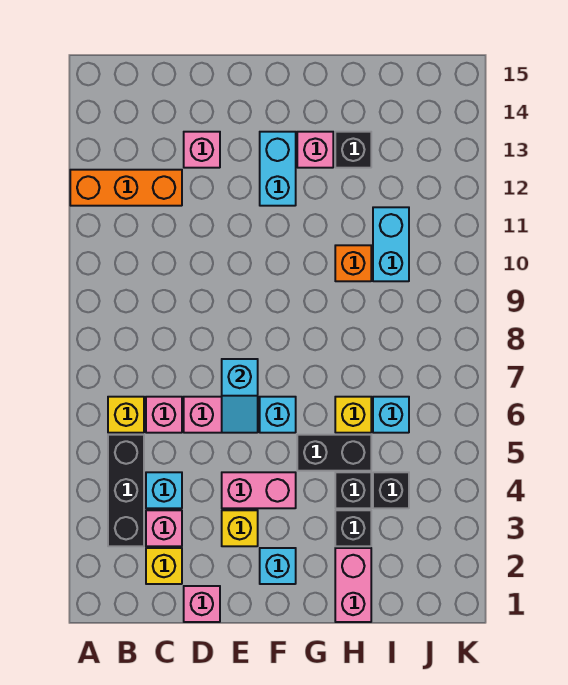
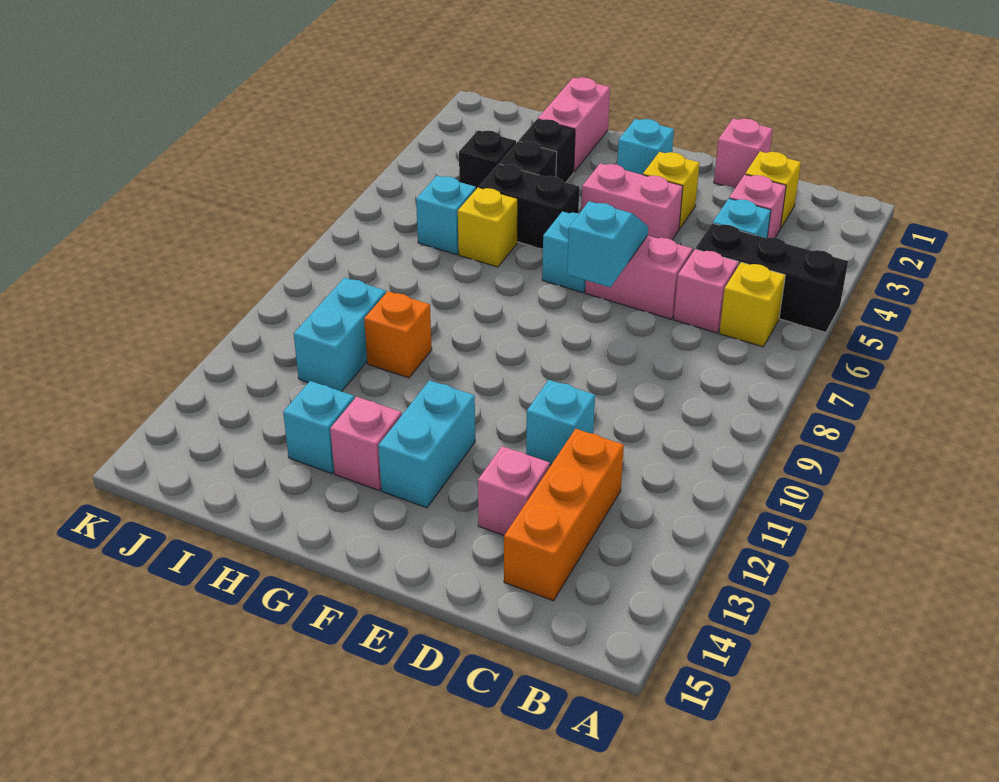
orange brick A12:C12 level 1 -> orange brick C12:C14 level 1
black brick B3:B5 level 1 -> black brick A5:C5 level 1
none -> cyan brick D11 level 1
black brick H13 level 1 -> cyan brick H13 level 1

